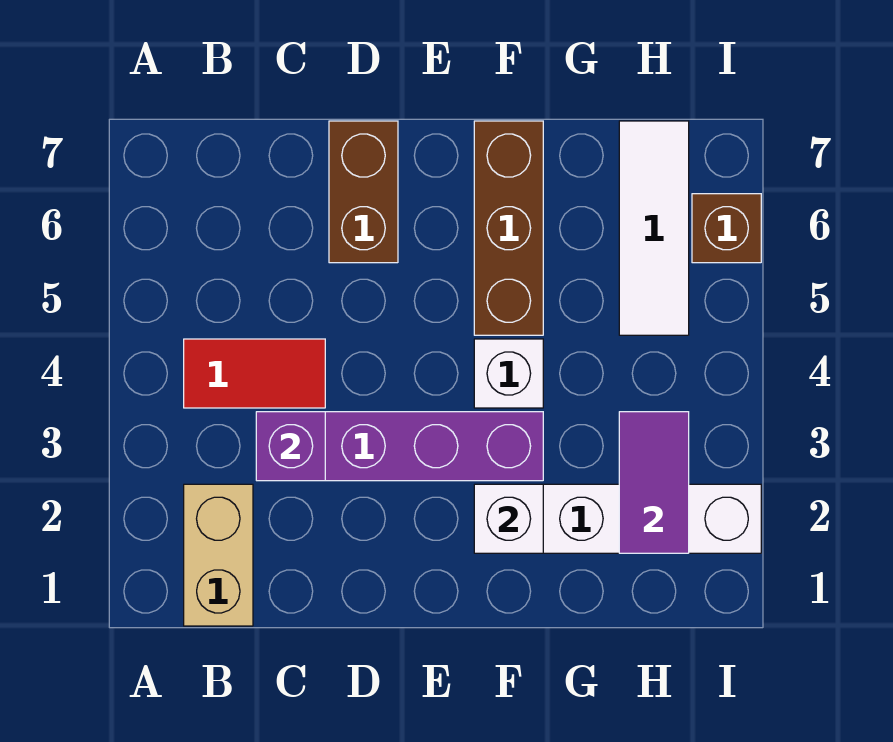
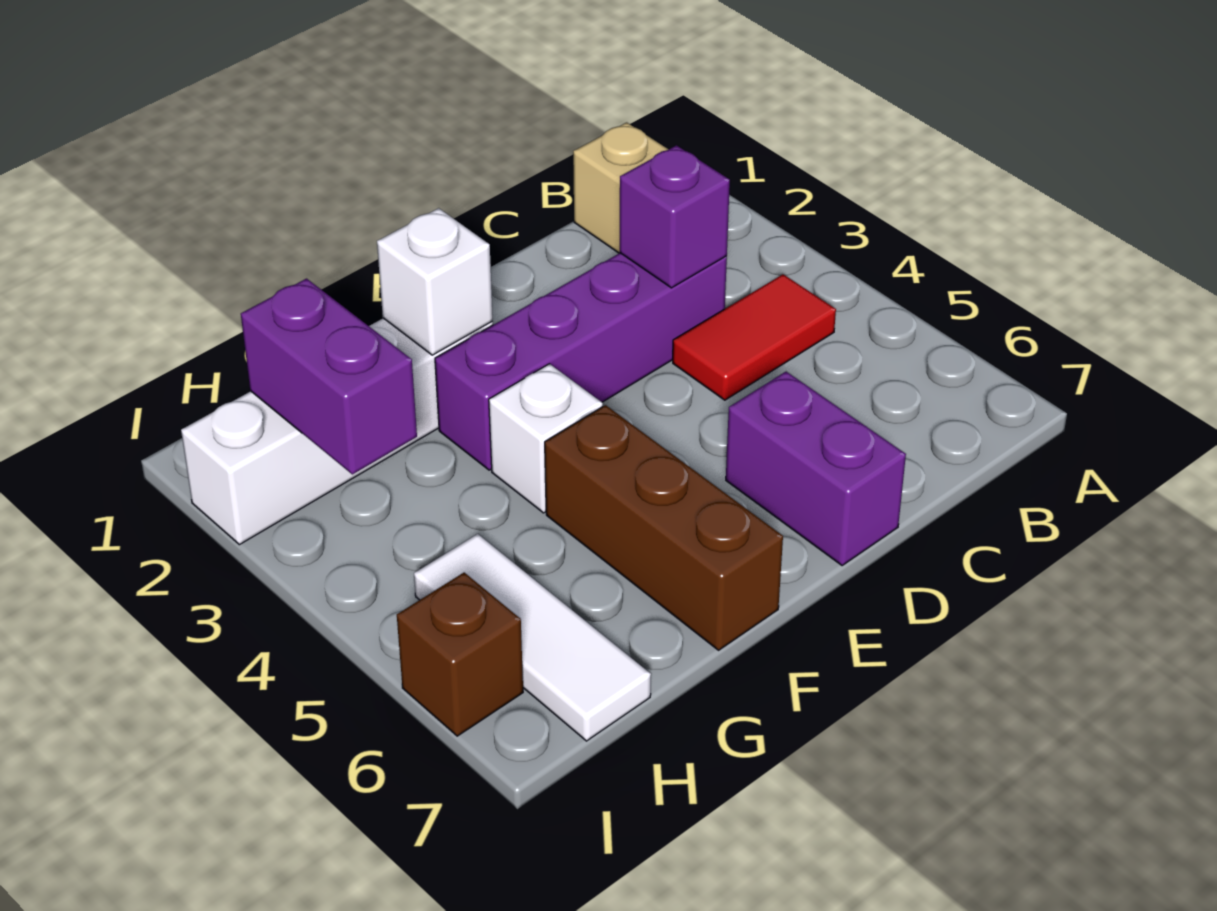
brown brick D6:D7 level 1 -> purple brick D6:D7 level 1
purple tile H2:H3 level 2 -> purple brick H2:H3 level 2

